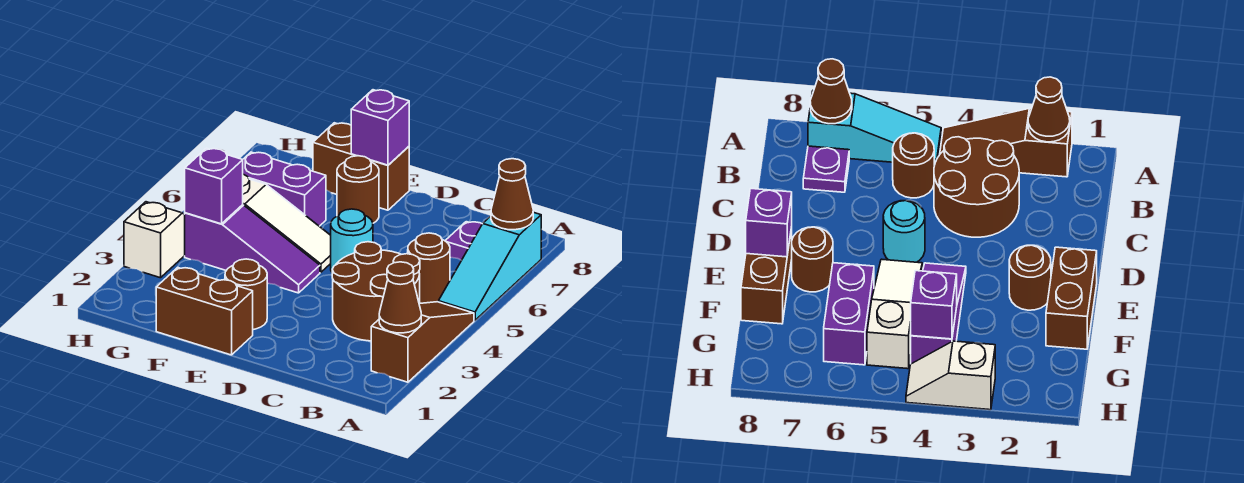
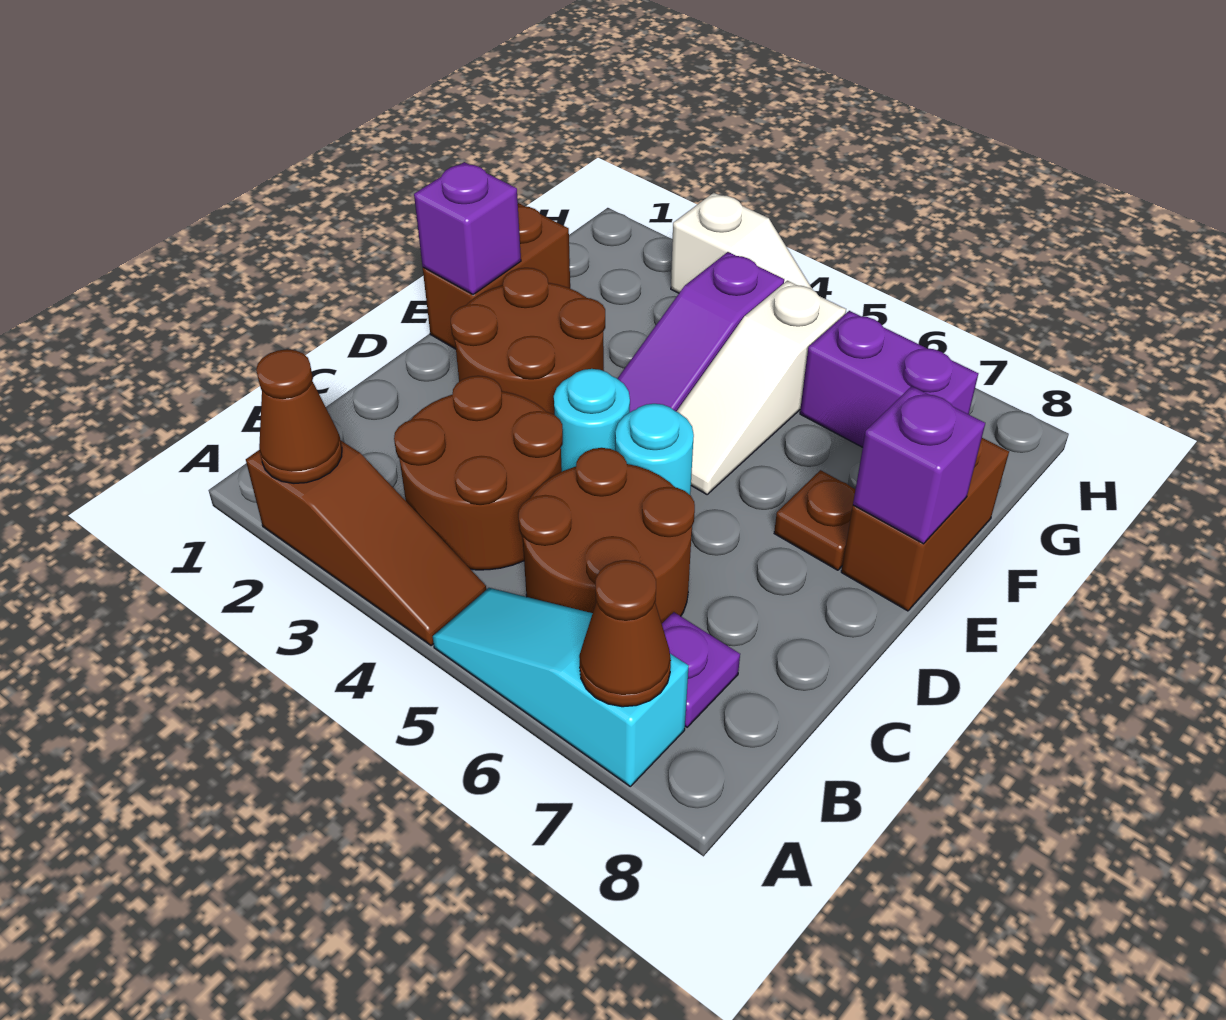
brown round brick B5 level 1 -> brown round brick B5:C6 level 1
none -> cyan round brick D4 level 1
brown round brick E2 level 1 -> brown round brick D2:E3 level 1
brown round brick E7 level 1 -> brown plate E7 level 1
purple brick F6:G6 level 1 -> purple brick G6:G7 level 1
purple brick G4 level 2 -> purple brick E1 level 2

